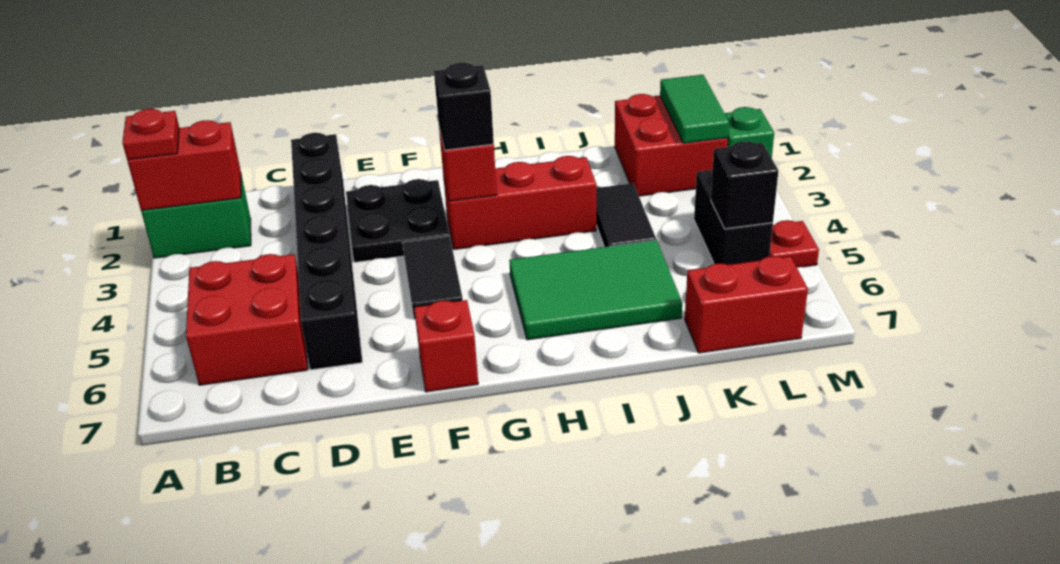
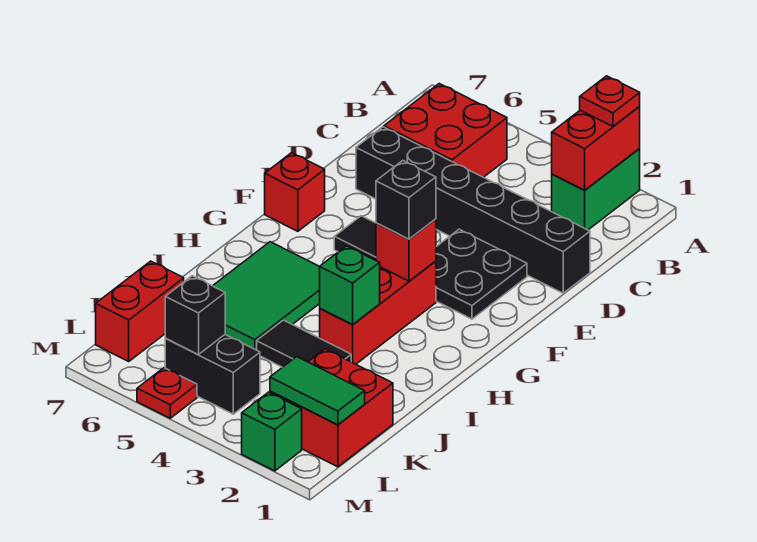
none -> green brick I3 level 2

